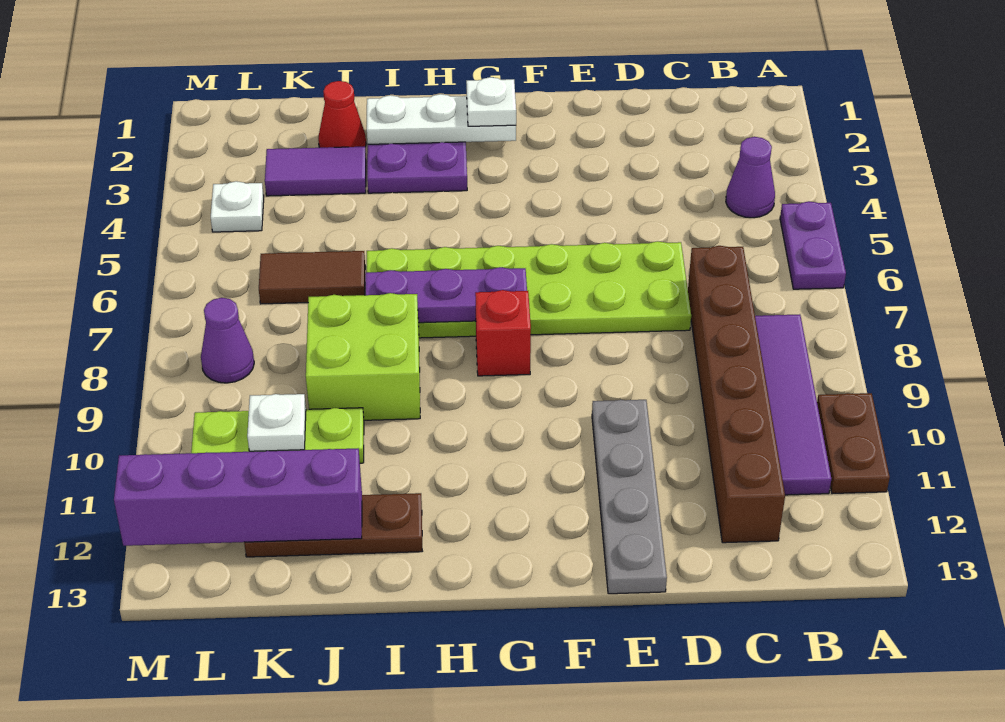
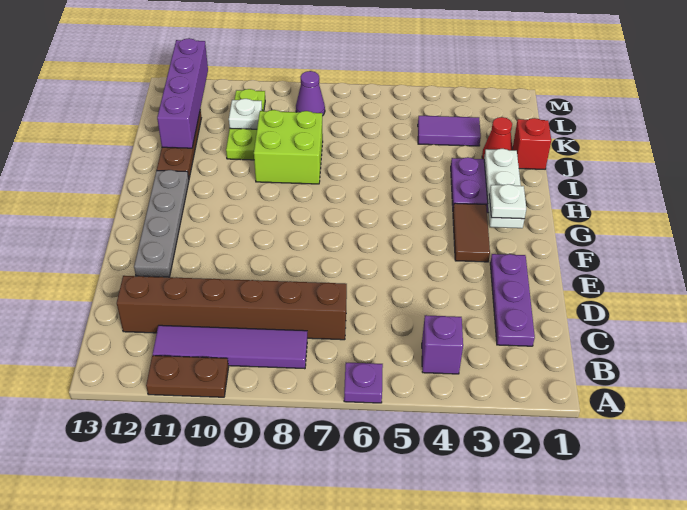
purple plate A5:A6 level 1 -> purple plate A6 level 1
purple cone B4 level 1 -> purple brick B4 level 1
lime plate D6:I7 level 1 -> none
grey plate E10:E13 level 1 -> grey plate E12:H12 level 1
purple plate G7:I7 level 2 -> purple plate C2:E2 level 1
red brick G8 level 1 -> red brick J1 level 1
purple tile J3:K3 level 1 -> purple tile K3:K4 level 1
brown tile J6:K6 level 1 -> brown tile F3:G3 level 1
white plate L4 level 1 -> none

